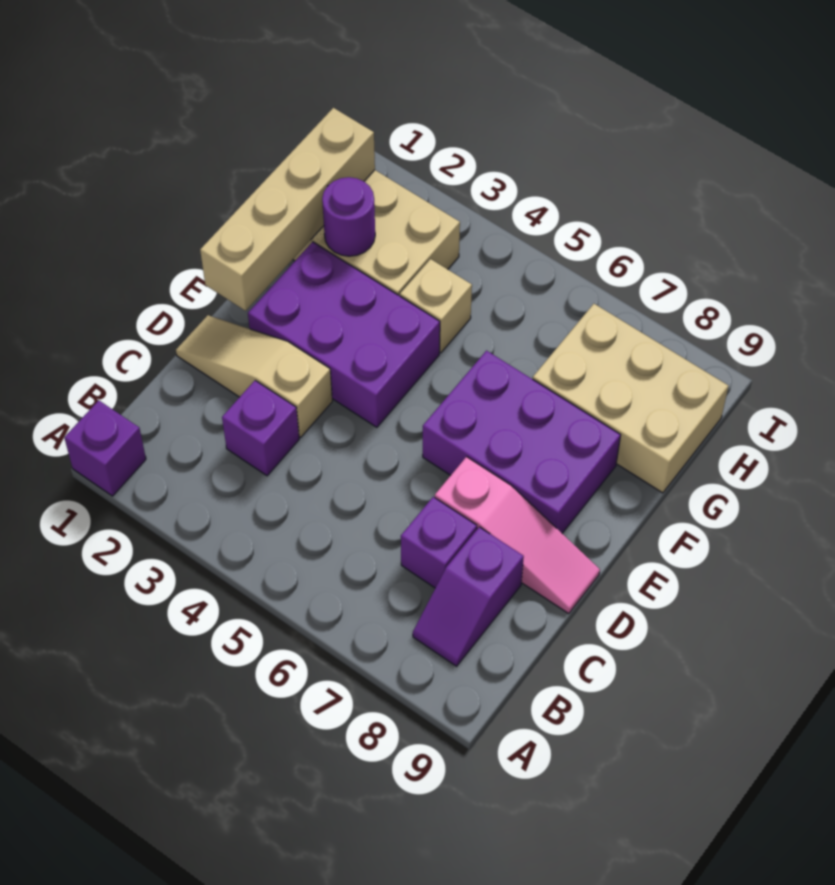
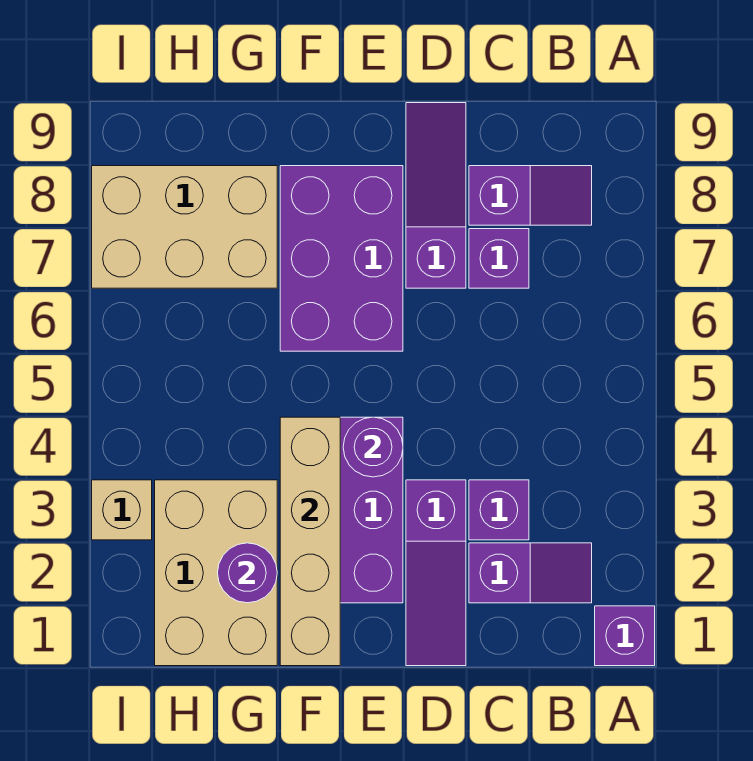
none -> purple slope B2:C2 level 1 top C
tan slope D1:D3 level 1 top 3 -> purple slope D1:D3 level 1 top 3
pink slope D7:D9 level 1 top 7 -> purple slope D7:D9 level 1 top 7
tan brick E1:H1 level 2 -> tan brick F1:F4 level 2
none -> purple round brick E4 level 2
tan brick G4 level 1 -> tan brick I3 level 1
tan brick G7:H9 level 1 -> tan brick G7:I8 level 1

